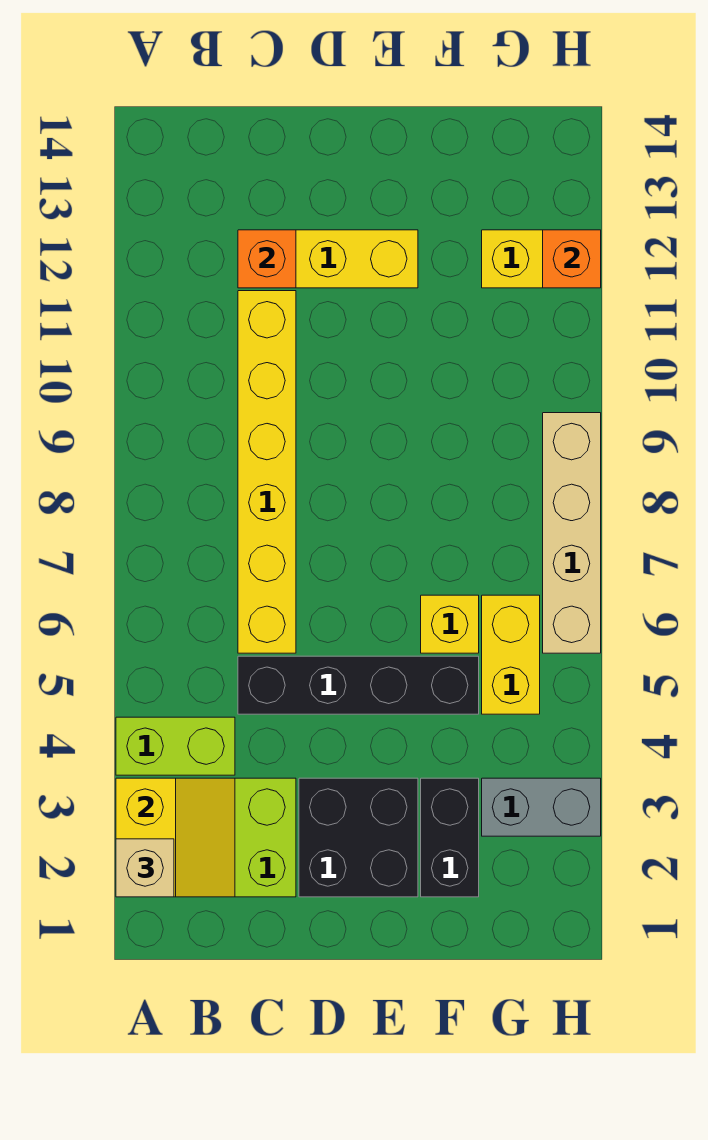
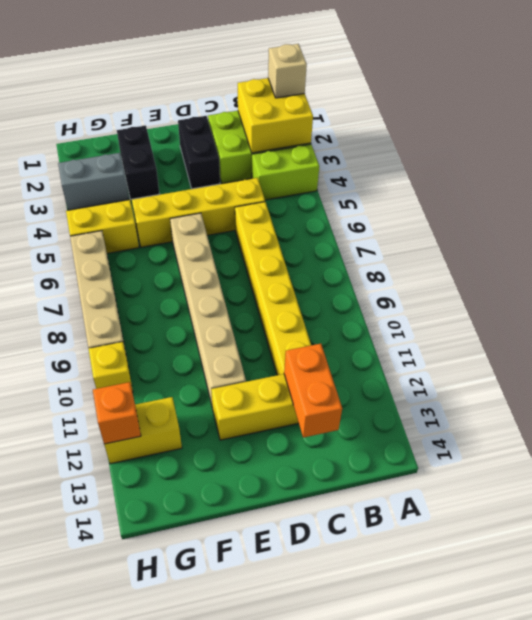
yellow slope A2:B3 level 2 top A -> yellow brick A2:B3 level 2
black brick C5:F5 level 1 -> yellow brick C5:F5 level 1
orange brick C12 level 2 -> orange brick C12:C13 level 2
black brick D2:E3 level 1 -> black brick D2:D3 level 1
none -> tan brick E6:E11 level 1
yellow brick F6 level 1 -> yellow brick H10 level 1
yellow brick G5:G6 level 1 -> yellow brick G5:H5 level 1

